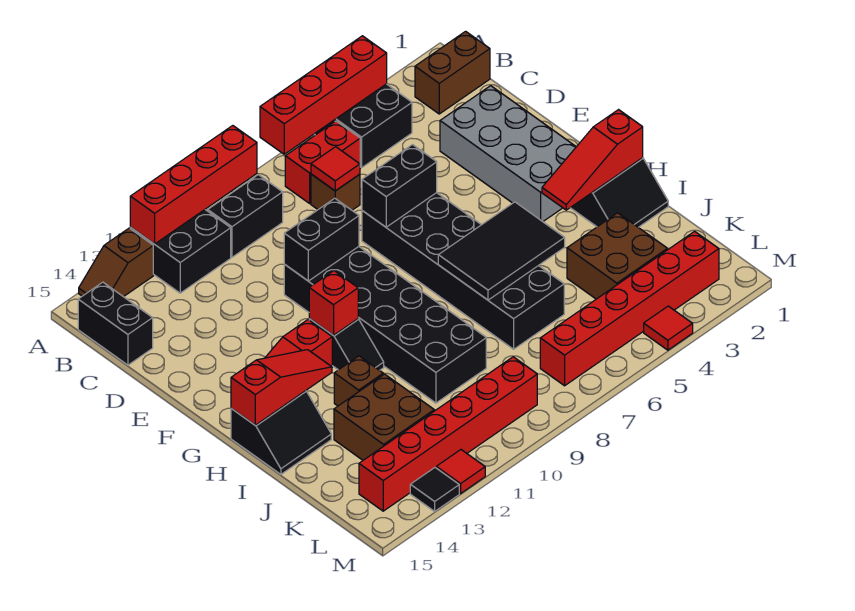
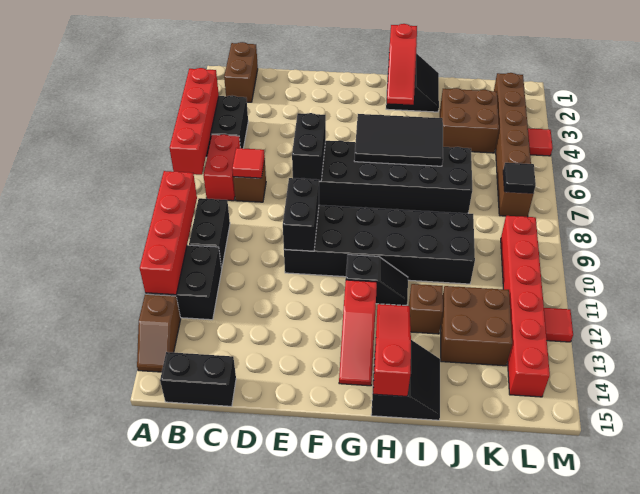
grey brick D2:G3 level 1 -> none
red brick G11 level 2 -> none
black tile H5:I7 level 2 -> black tile G5:I6 level 2
red brick L2:L7 level 1 -> brown brick L2:L7 level 1
black tile M13 level 1 -> black tile L7 level 2

